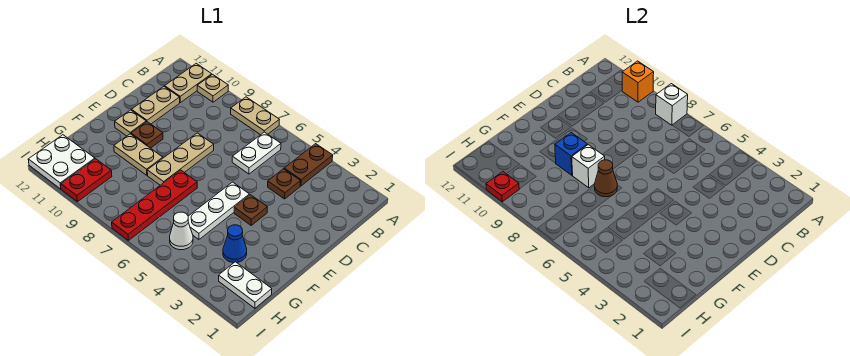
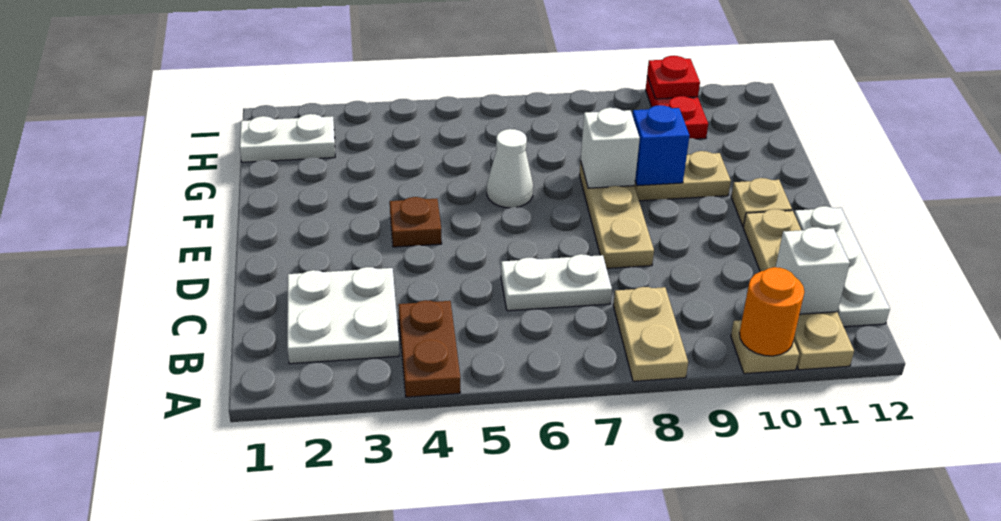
tan plate A7:A8 level 1 -> tan plate A8:B8 level 1
white brick A8 level 2 -> white brick B11 level 2
orange brick A10 level 2 -> orange round brick A10 level 2
white plate B6:C6 level 1 -> white plate C6:C7 level 1
brown plate C4 level 1 -> none
white plate E5:G5 level 1 -> white plate B12:D12 level 1
brown plate E10 level 1 -> none
red plate F7:I7 level 1 -> none
brown cone F7 level 2 -> none
blue cone G3 level 1 -> none
white cone H5 level 1 -> white cone F6 level 1
white plate H11:I12 level 1 -> white plate B2:C3 level 1

